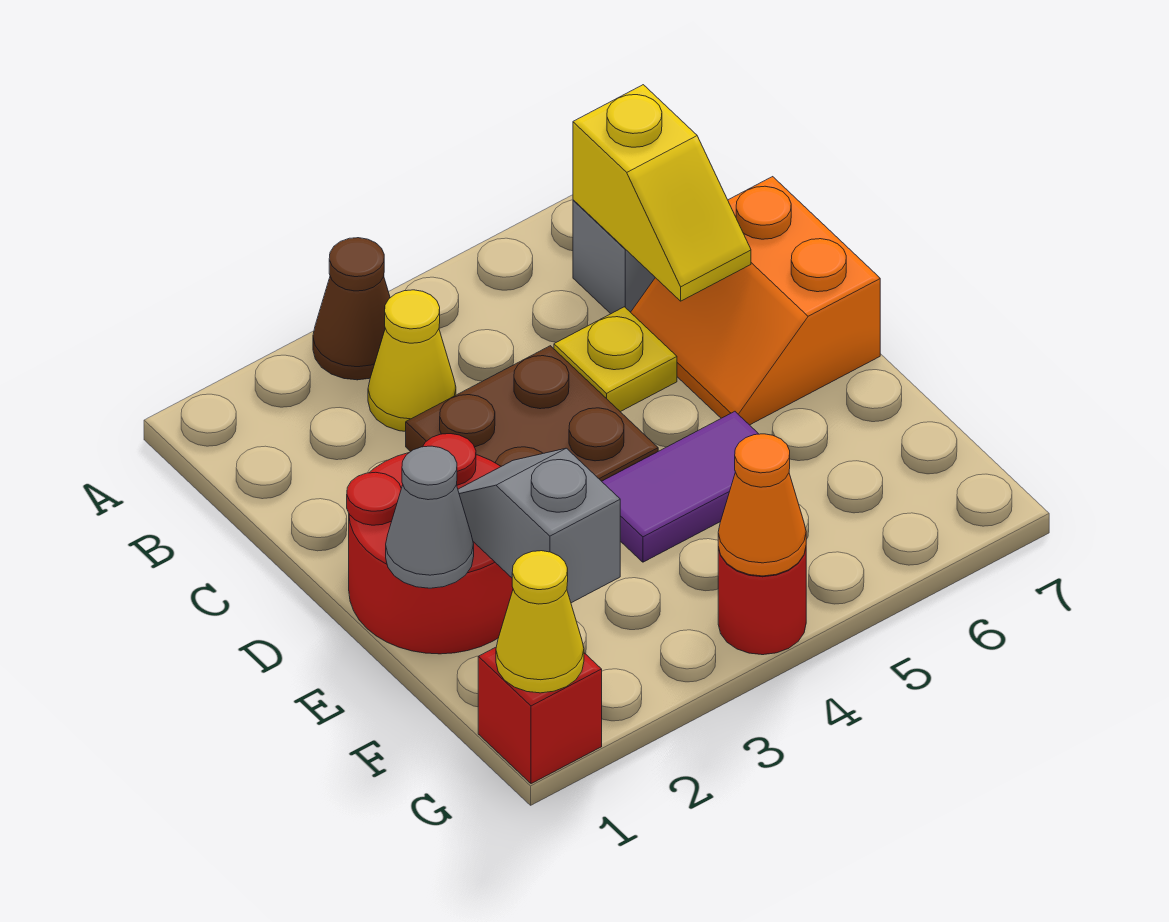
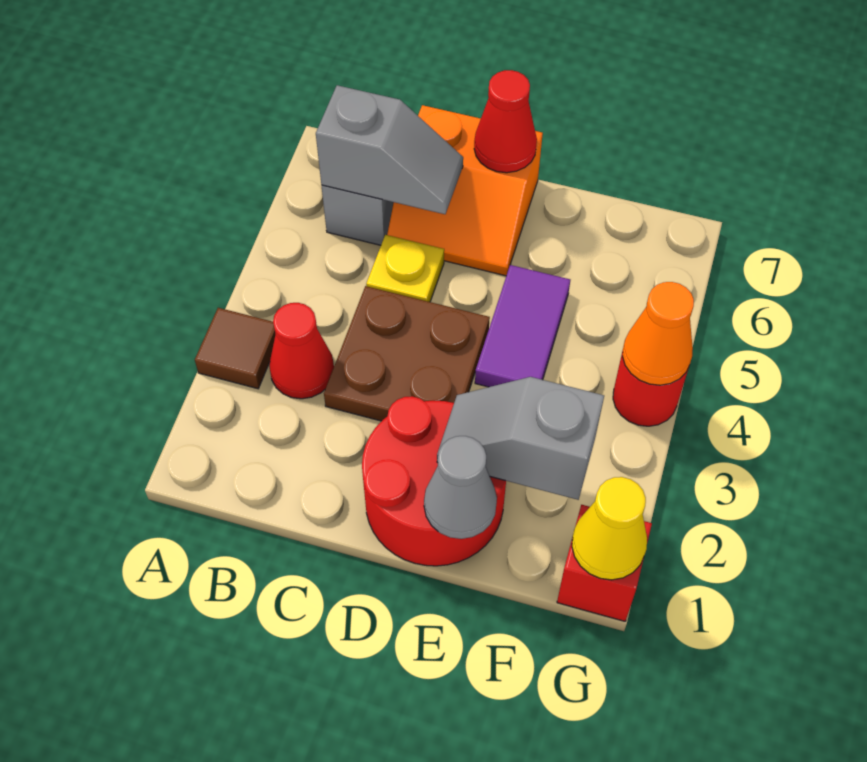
brown cone A3 level 1 -> brown tile A3 level 1
yellow cone B3 level 1 -> red cone B3 level 1
yellow slope B6:C6 level 2 top B -> grey slope B6:C6 level 2 top B
none -> red cone D7 level 2

